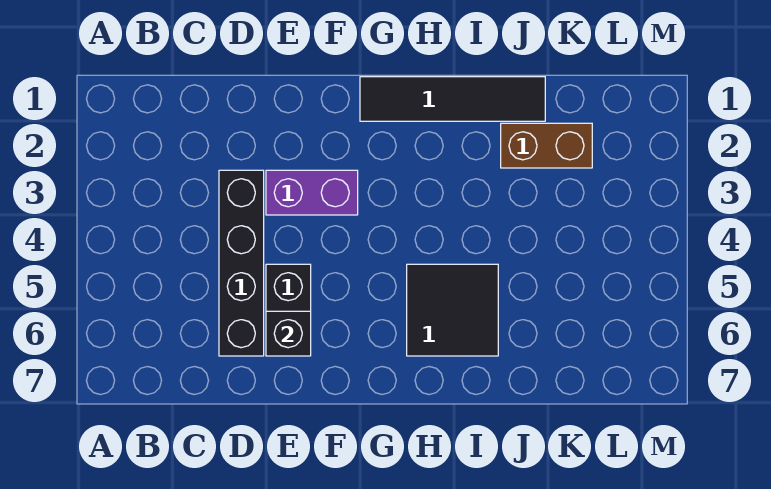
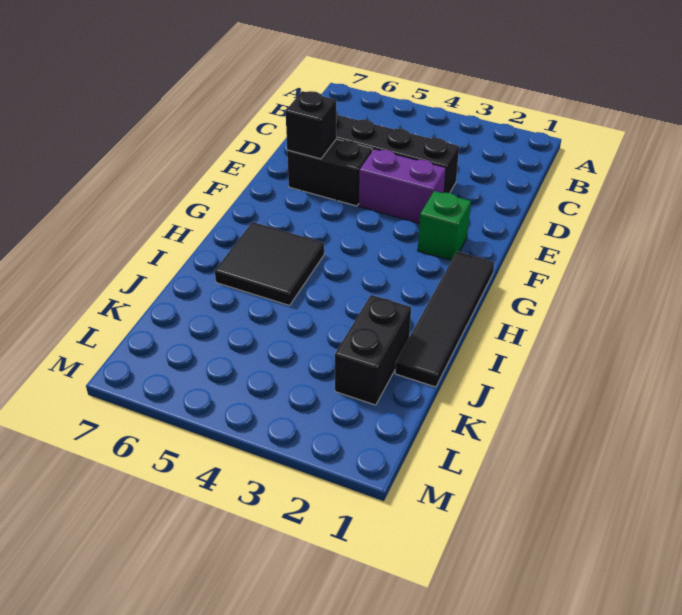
purple brick E3:F3 level 1 -> purple brick E3:E4 level 1
none -> green brick F2 level 1
brown brick J2:K2 level 1 -> black brick J2:K2 level 1

